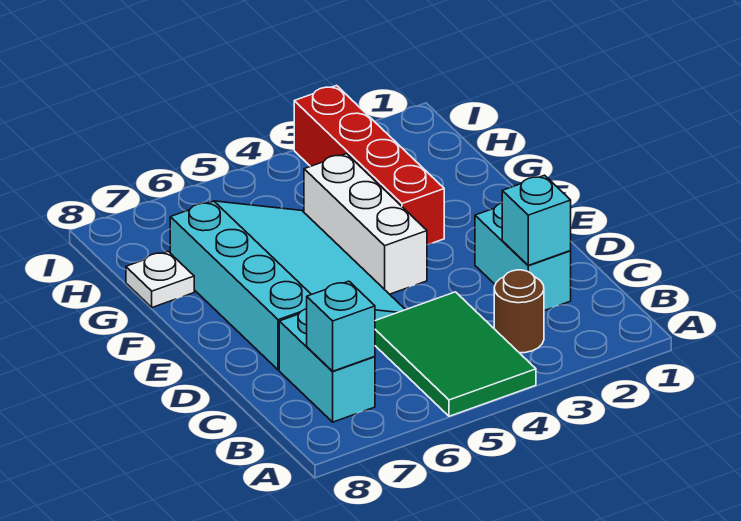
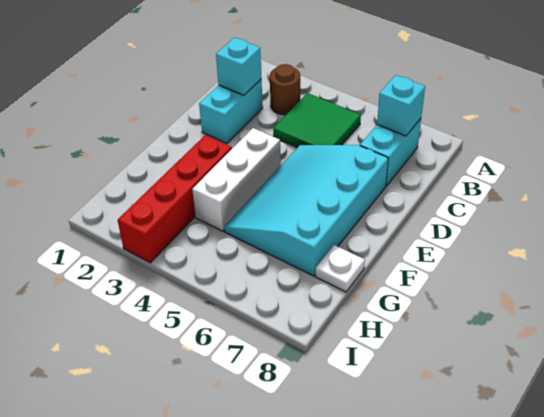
green tile A4:C5 level 1 -> green tile B4:C5 level 1

